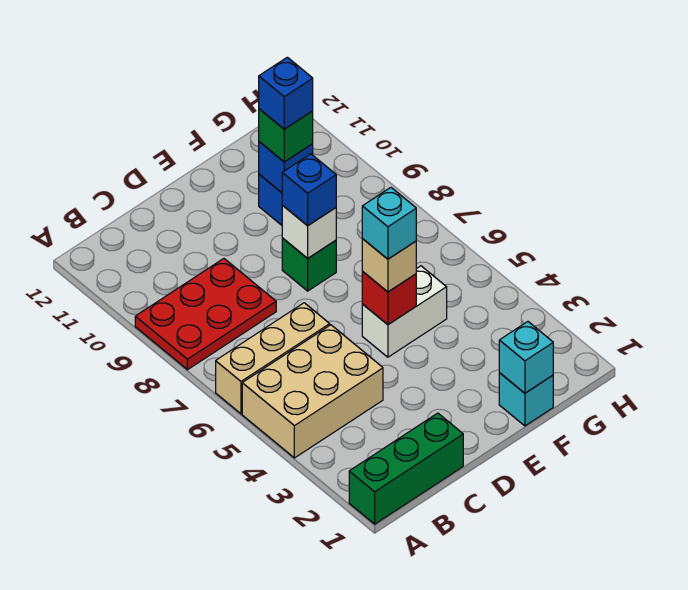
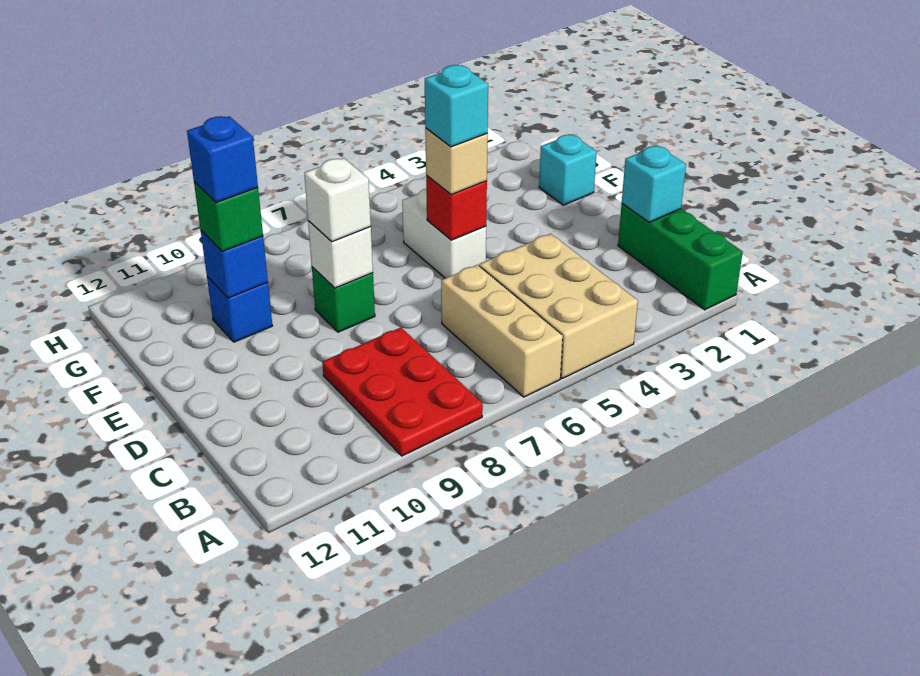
blue brick E8 level 3 -> white brick E8 level 3
cyan brick F1 level 2 -> cyan brick C1 level 2

